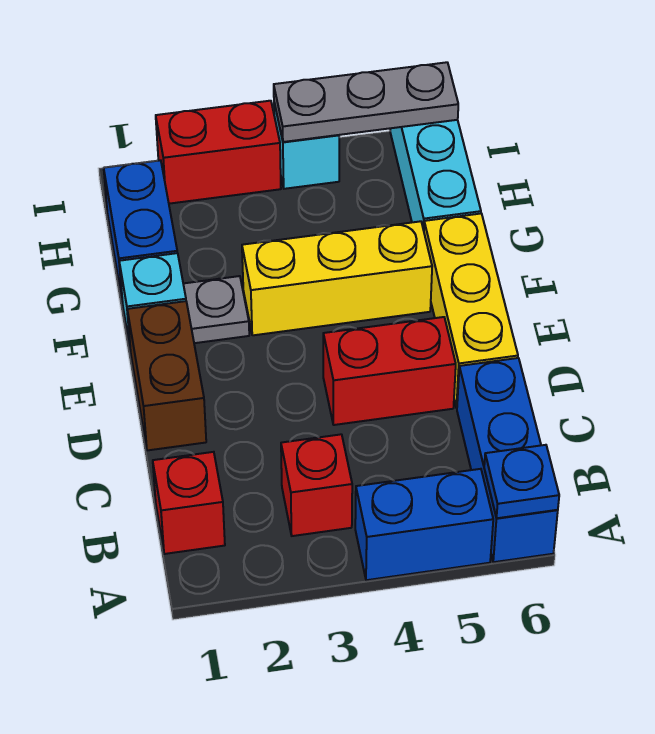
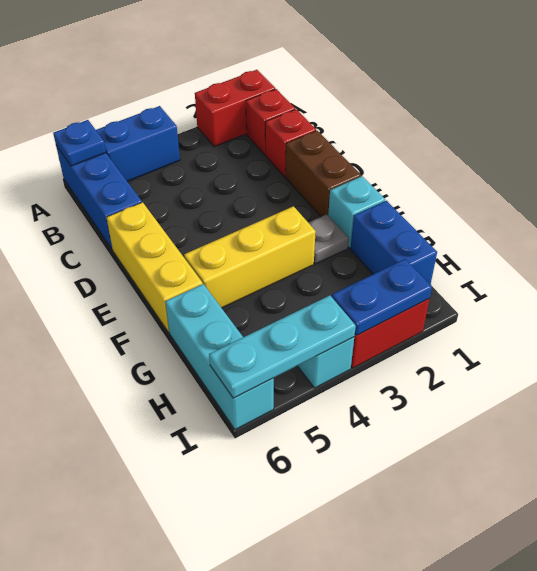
red brick B3 level 1 -> red brick C1 level 1
red brick D4:D5 level 1 -> red brick A1:A2 level 1
none -> blue plate I2:I3 level 2
grey plate I4:I6 level 2 -> cyan plate I4:I6 level 2

